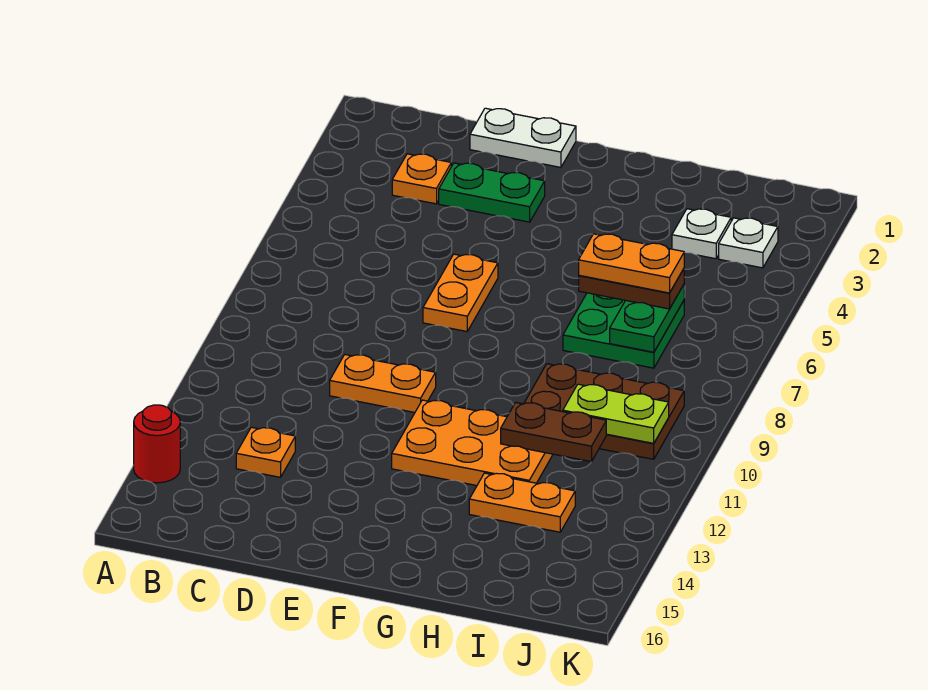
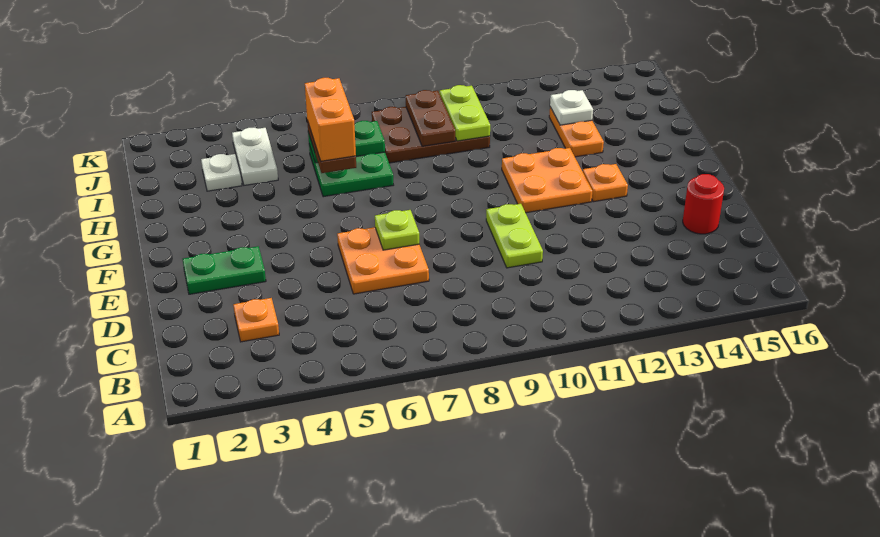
red round brick A14 level 1 -> red round brick D15 level 1
orange plate C13 level 1 -> orange plate F13 level 1
white plate D1:E1 level 1 -> white plate I4:J4 level 1
green plate D3:E3 level 1 -> green plate E2:E3 level 1
orange plate D10:E10 level 1 -> lime plate D10:E10 level 1
orange plate E6:E7 level 1 -> orange plate D6:E7 level 1
none -> lime plate E7 level 2
orange plate F11:H12 level 1 -> orange plate F11:G12 level 1
orange plate H6:I6 level 4 -> orange brick H6:I6 level 4
brown plate H9:J10 level 1 -> brown plate I8:J10 level 1
brown plate H11:I11 level 2 -> brown plate I9:J9 level 2
white plate J3 level 1 -> white plate I13 level 2

